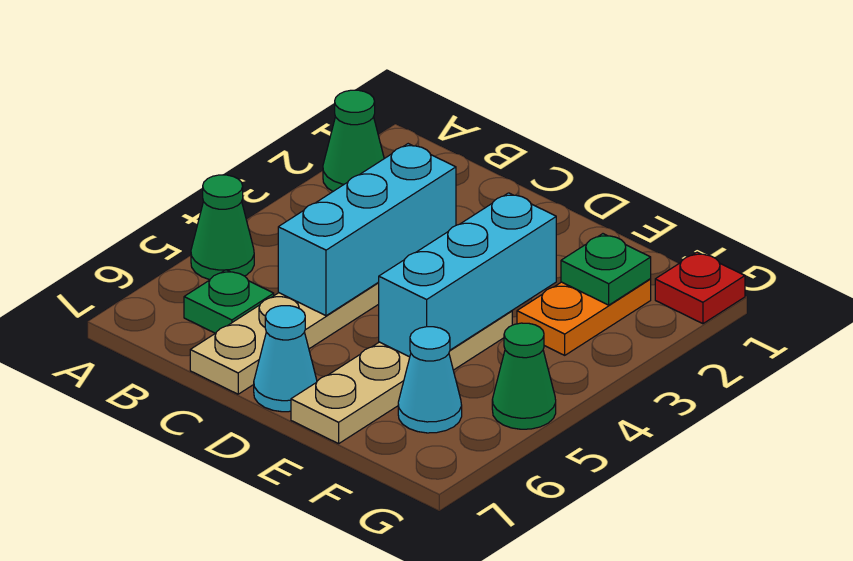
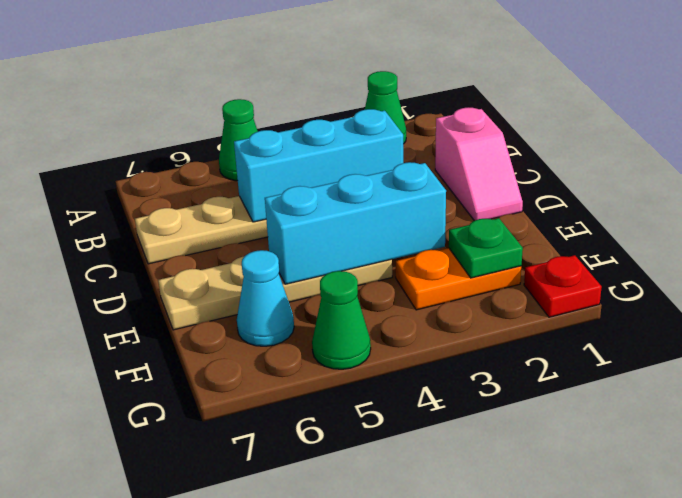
green plate B6 level 1 -> none
none -> pink slope C1:D1 level 1 top C
cyan cone D7 level 1 -> none

